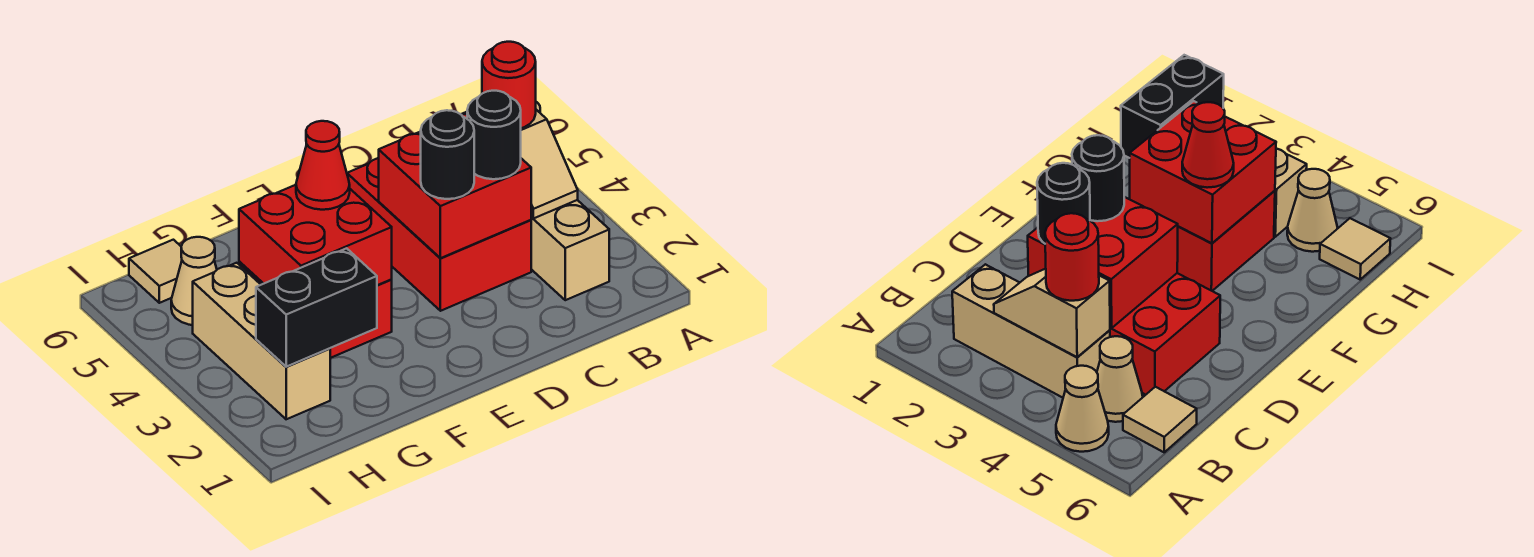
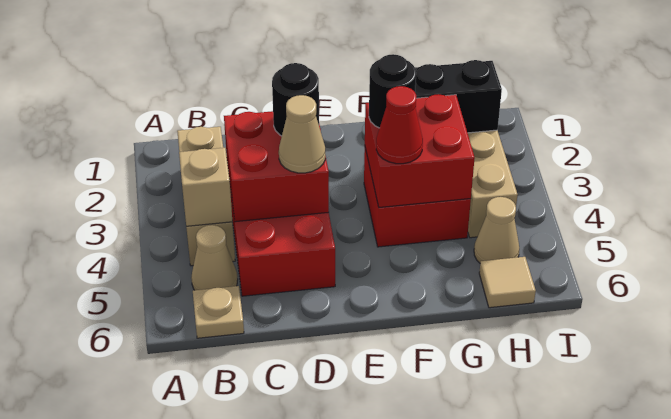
tan cone A5 level 1 -> tan cone D4 level 3
red round brick B4 level 3 -> none
tan tile B6 level 1 -> tan plate B6 level 1
black round brick C3 level 3 -> black round brick F3 level 3

